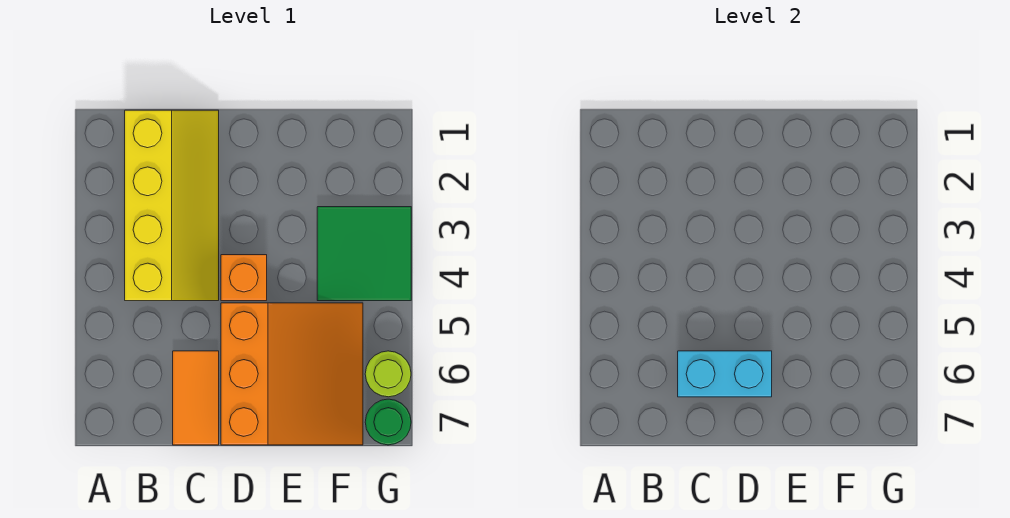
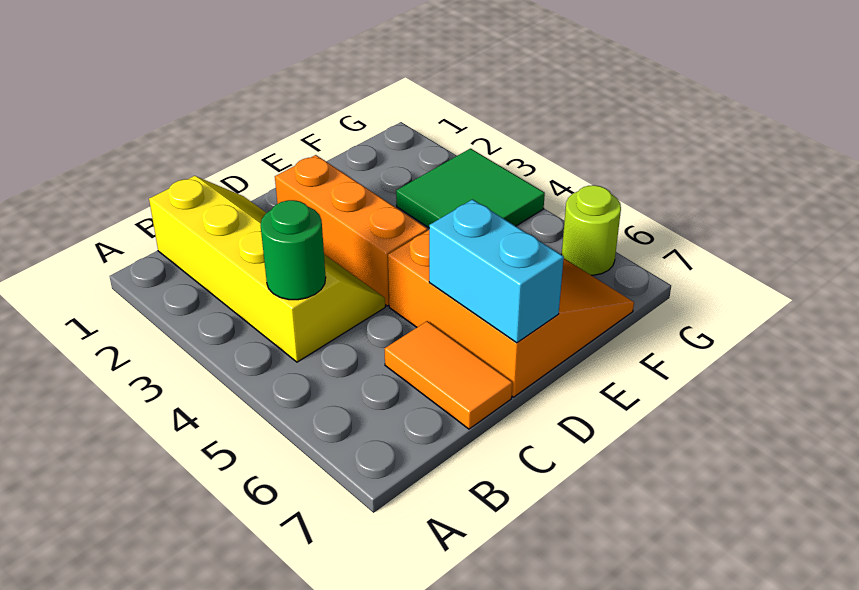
cyan brick C6:D6 level 2 -> cyan brick D6:D7 level 2
orange brick D4 level 1 -> orange brick D2:D4 level 1
green round brick G7 level 1 -> green round brick B4 level 2

